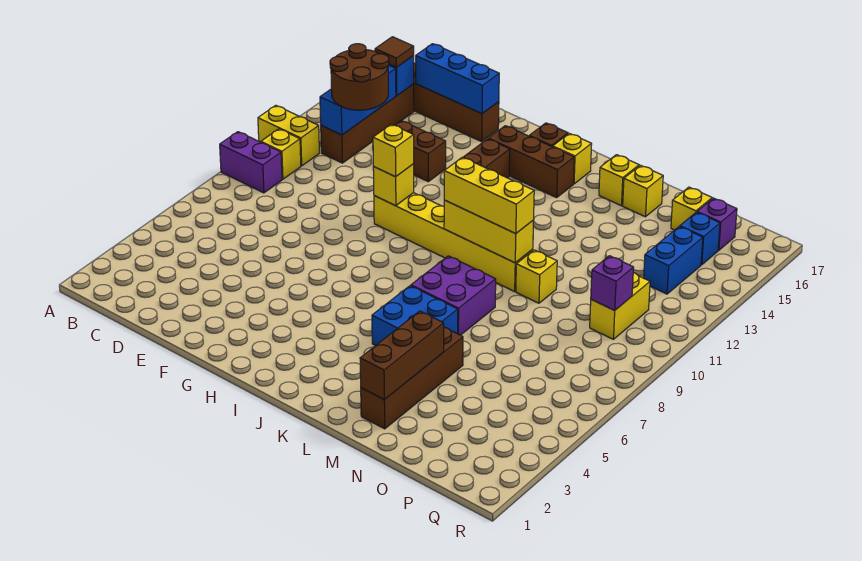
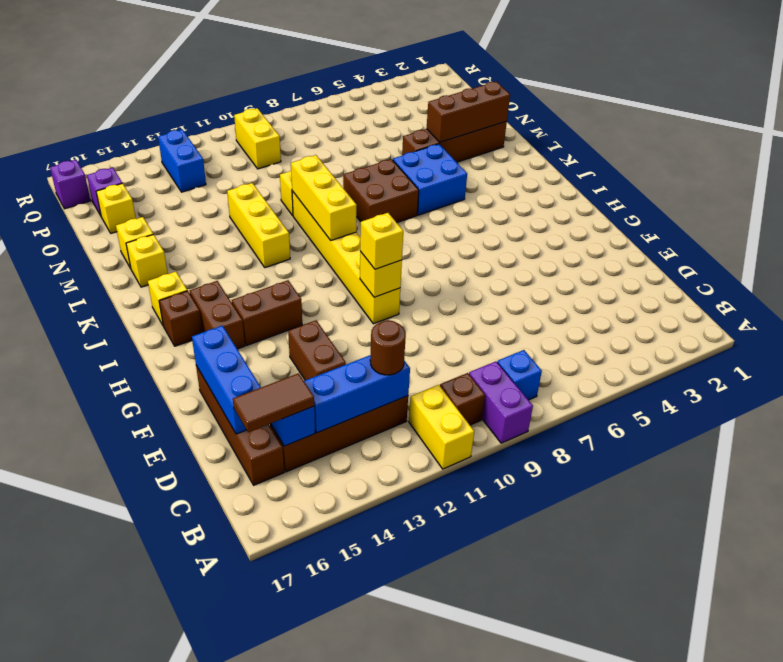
yellow brick B10 level 1 -> brown brick B10 level 1
brown round brick C12:D13 level 3 -> brown round brick C12 level 3
brown tile C15 level 3 -> brown tile C15:C16 level 3
brown brick H15:J15 level 1 -> brown brick H15:I15 level 1
yellow brick J10:L10 level 3 -> yellow brick K12:M12 level 1
purple brick K7:L8 level 1 -> brown brick K7:L8 level 1
yellow brick P10:P11 level 1 -> yellow brick P10:Q10 level 1
purple brick P10 level 2 -> purple brick Q17 level 1
blue brick P13:P14 level 1 -> blue brick P13:Q13 level 1
blue brick P15 level 1 -> blue brick B8 level 1

